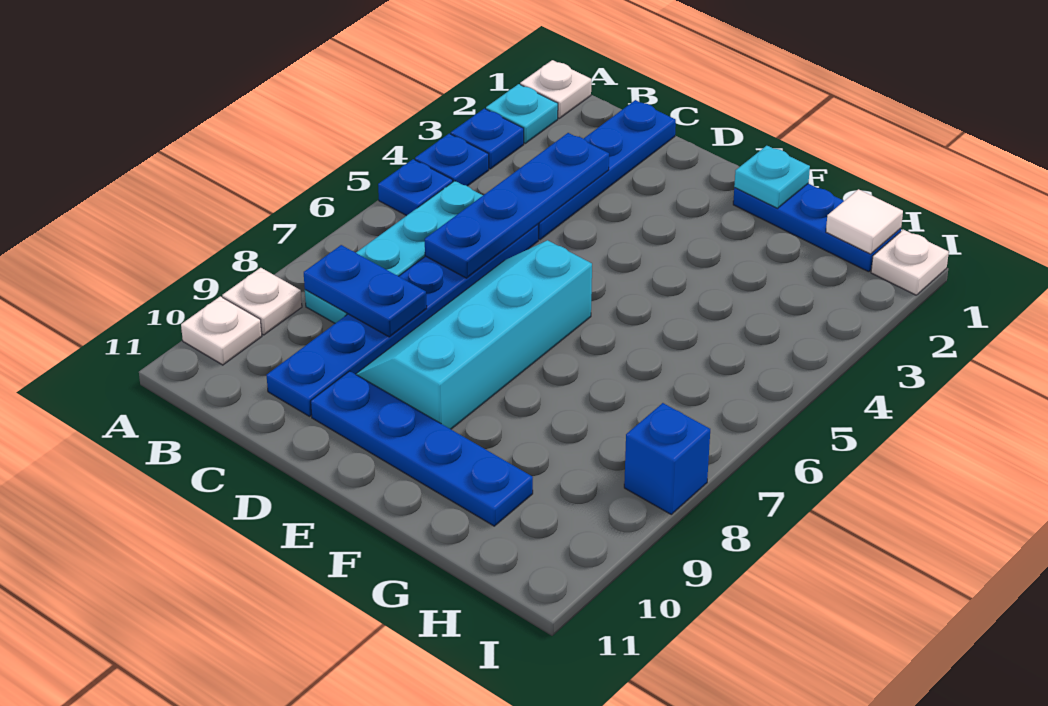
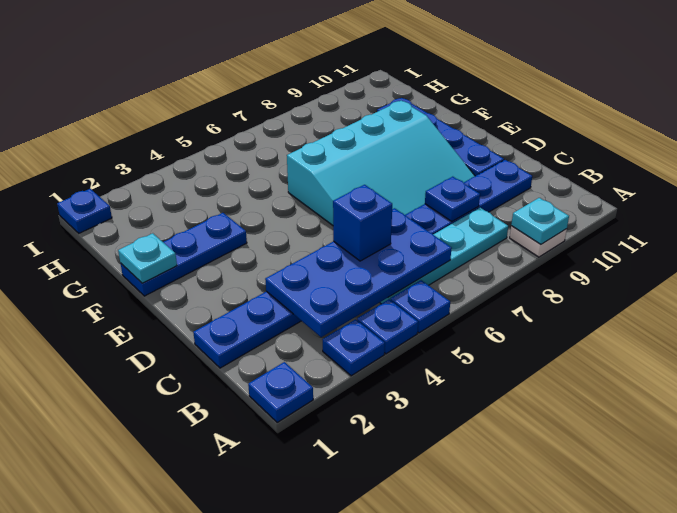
white plate A1 level 1 -> blue plate A1 level 1
cyan plate A2 level 1 -> cyan plate A9 level 2
white plate A10 level 1 -> none
blue plate B8:C8 level 2 -> blue plate C8 level 2
blue plate C3:C6 level 2 -> blue plate B3:C6 level 2
cyan slope D6:E9 level 1 top E -> cyan slope D6:F9 level 1 top F
blue plate F1:H1 level 1 -> blue plate F1:F3 level 1
white tile H1 level 2 -> none
white plate I1 level 1 -> blue plate I1 level 1
blue brick I8 level 1 -> blue brick C5 level 3

